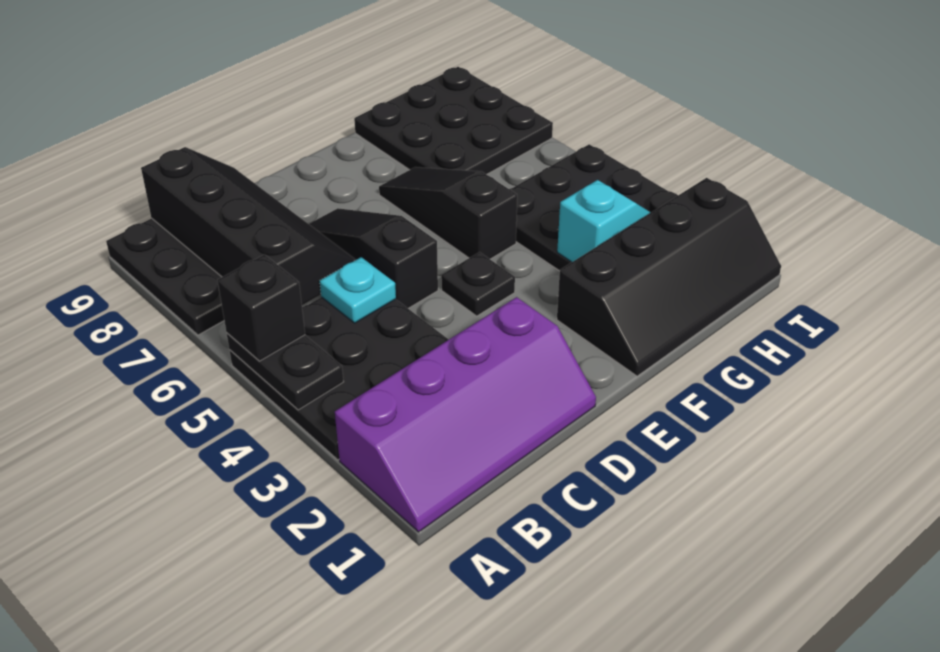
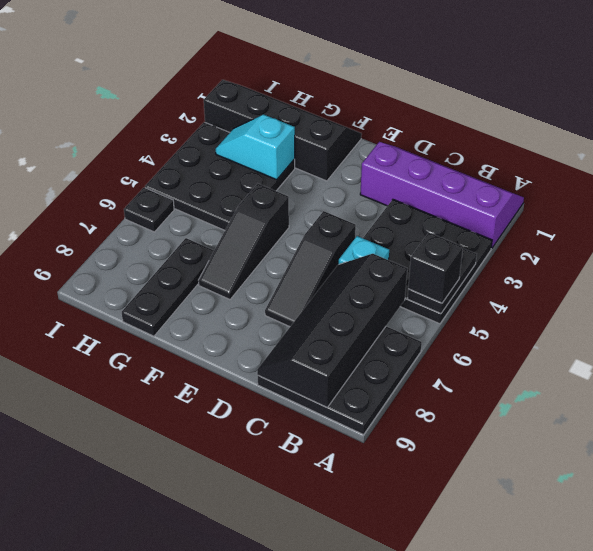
black plate E4 level 1 -> black plate I6 level 1
black plate G7:I9 level 1 -> black plate G7:G9 level 1

